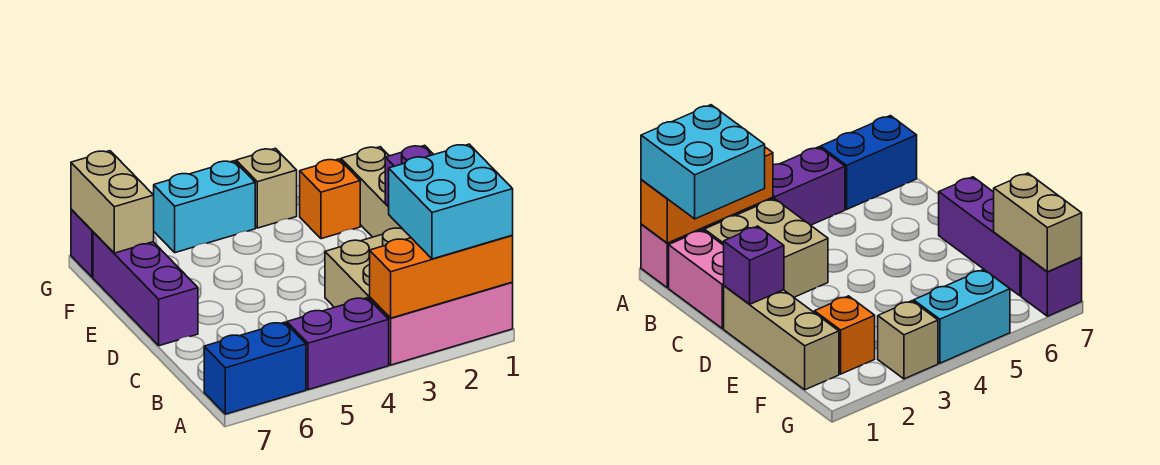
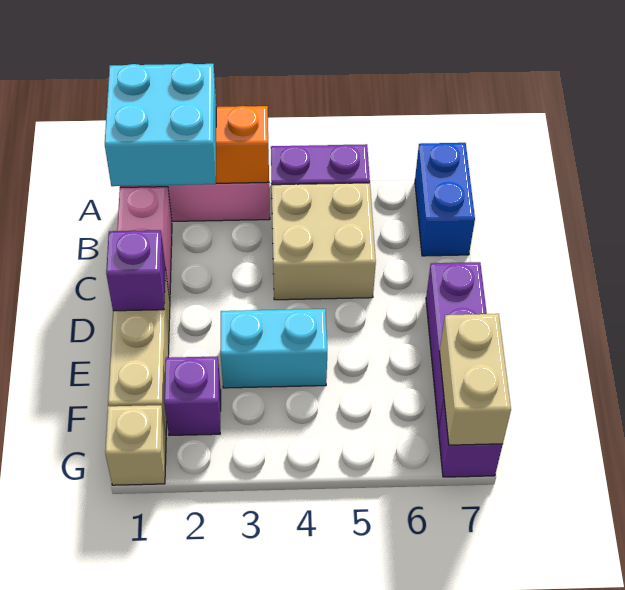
blue brick A6:A7 level 1 -> blue brick A7:B7 level 1
tan brick B2:C3 level 1 -> tan brick B4:C5 level 1
orange brick F2 level 1 -> purple brick F2 level 1
tan brick G3 level 1 -> tan brick G1 level 1
cyan brick G4:G5 level 1 -> cyan brick E3:E4 level 1

